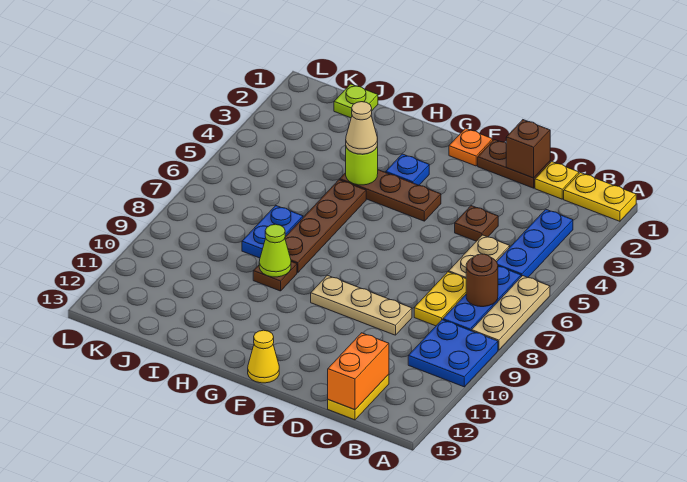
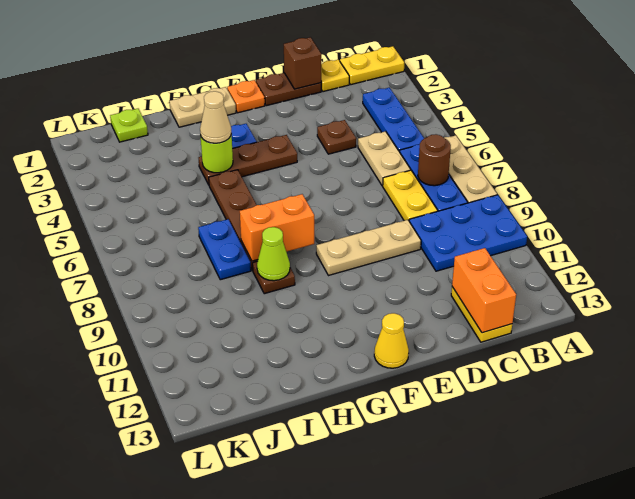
blue plate A9:B10 level 1 -> blue plate A9:C10 level 1
none -> tan plate G1:H1 level 1
none -> orange brick G8:H8 level 2

